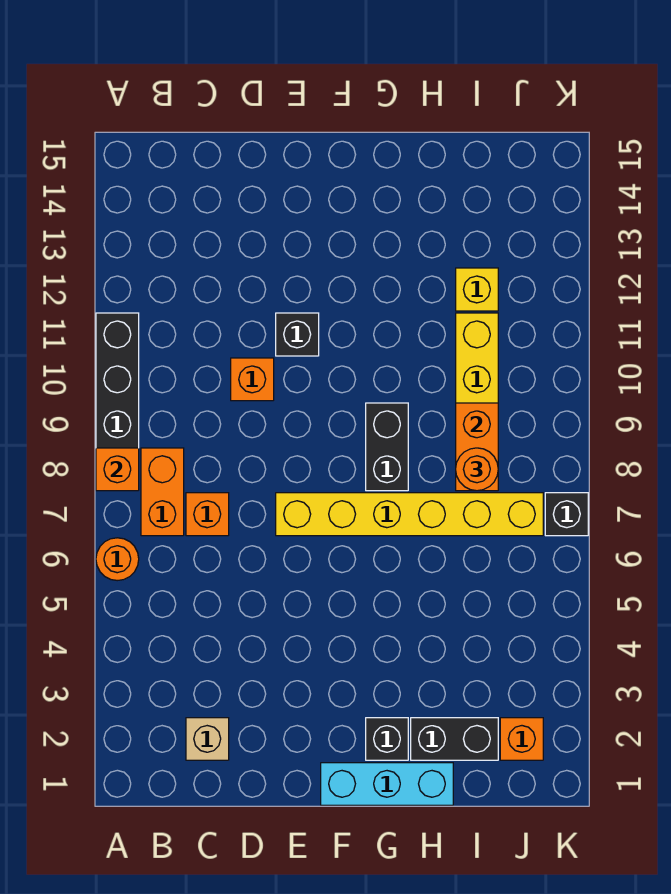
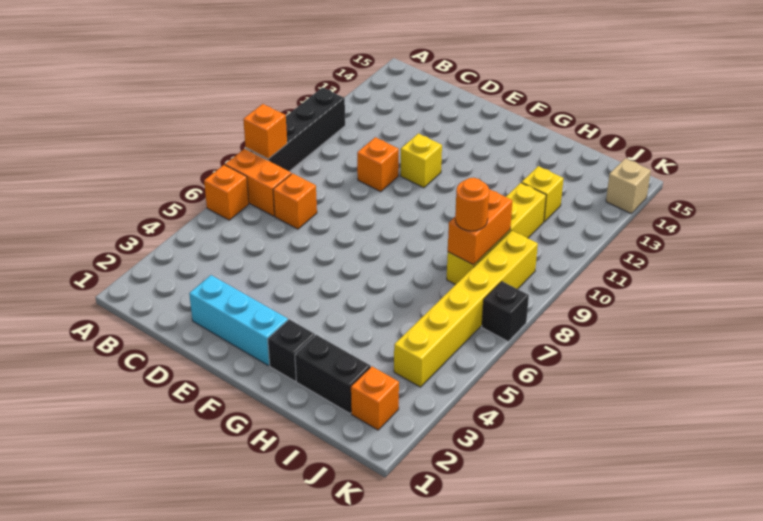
orange round brick A6 level 1 -> orange brick A6 level 1
orange brick B7:B8 level 1 -> orange brick A7:B7 level 1
tan brick C2 level 1 -> tan brick K14 level 1
yellow brick E7:J7 level 1 -> yellow brick J4:J9 level 1
black brick E11 level 1 -> yellow brick E11 level 1
cyan brick F1:H1 level 1 -> cyan brick D2:F2 level 1
black brick G8:G9 level 1 -> none

